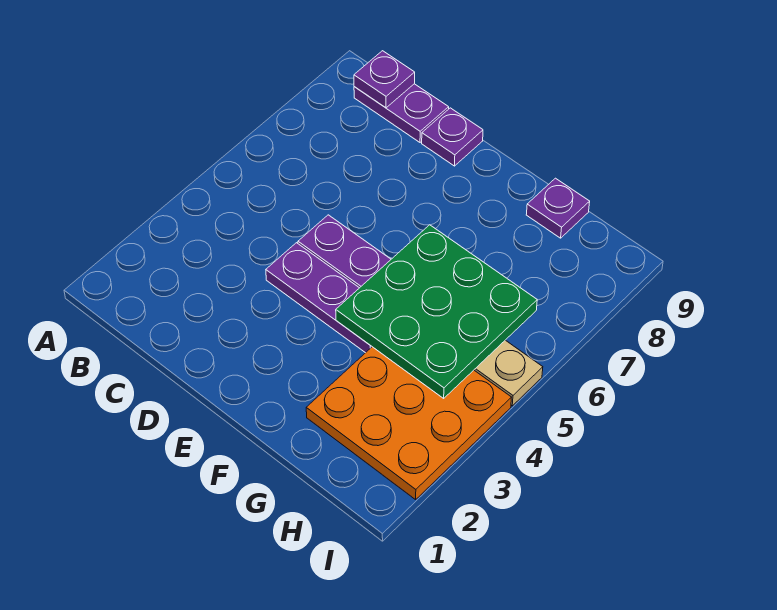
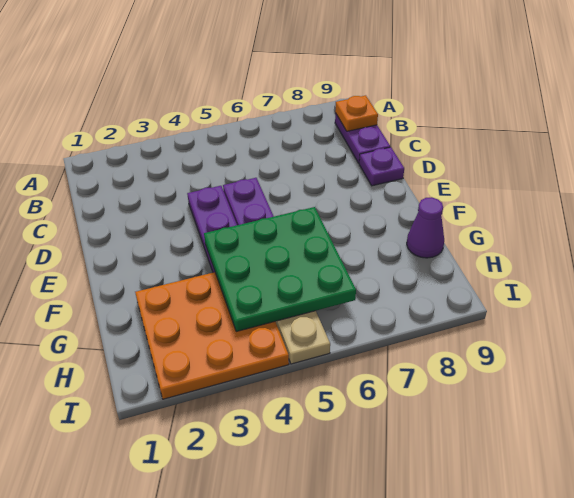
purple plate B9 level 2 -> orange plate B9 level 2
purple plate G9 level 1 -> purple cone G9 level 1

